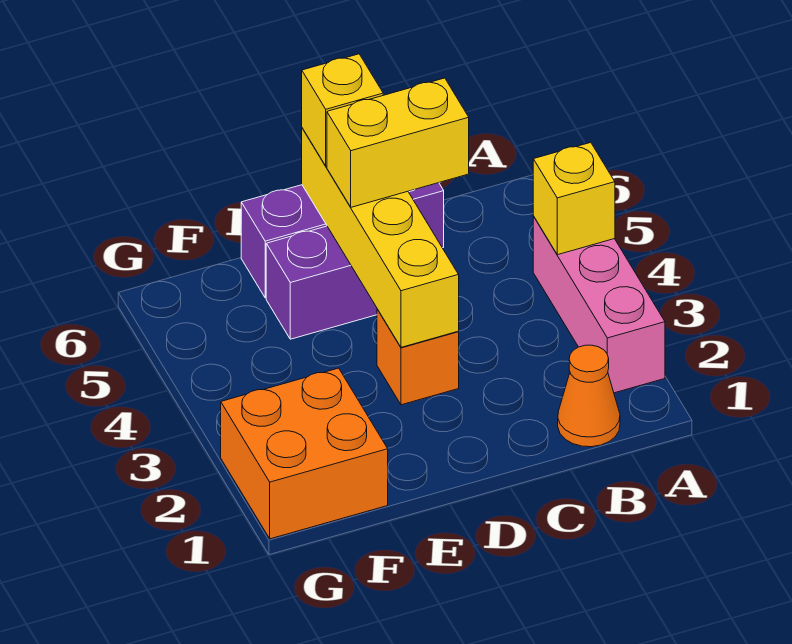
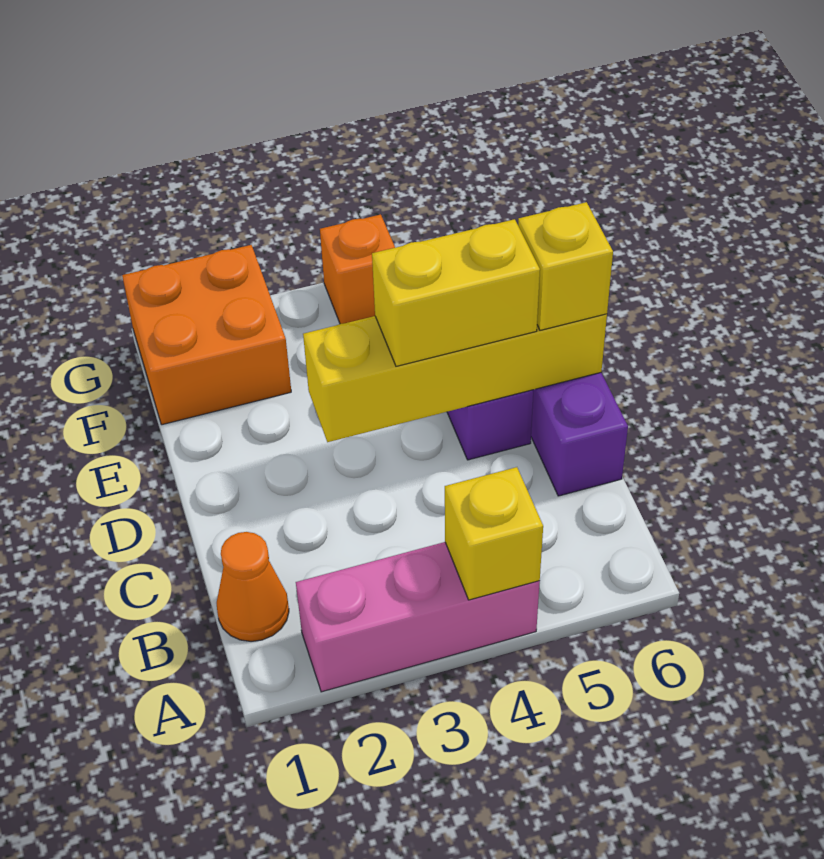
yellow brick C5:D5 level 3 -> yellow brick D4:D5 level 3
orange brick D3 level 1 -> orange brick G4 level 1

